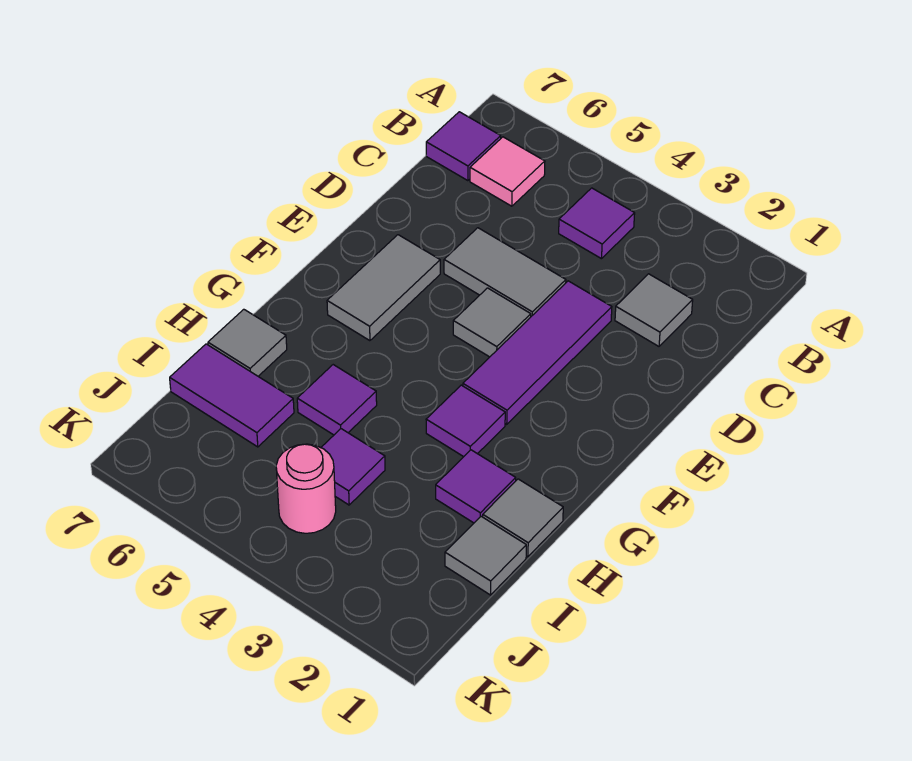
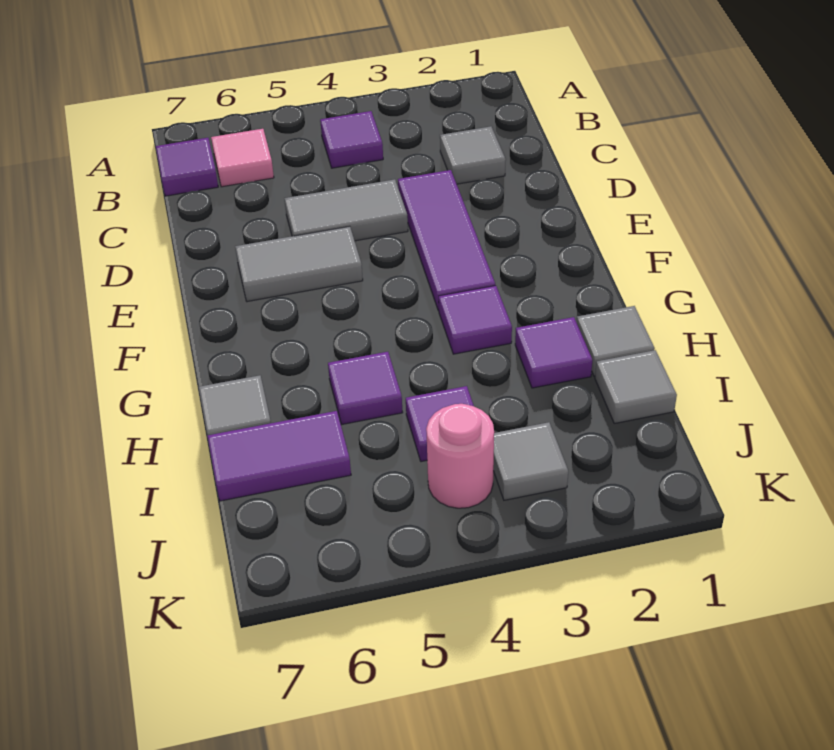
grey tile E4 level 1 -> grey tile J3 level 1
grey tile E6:F6 level 1 -> grey tile E5:E6 level 1

